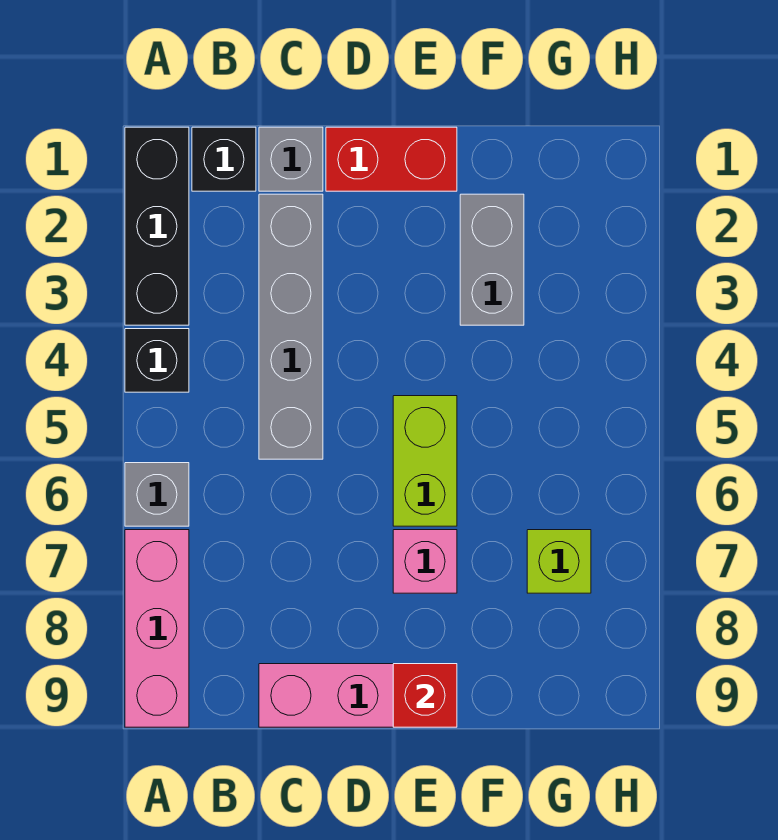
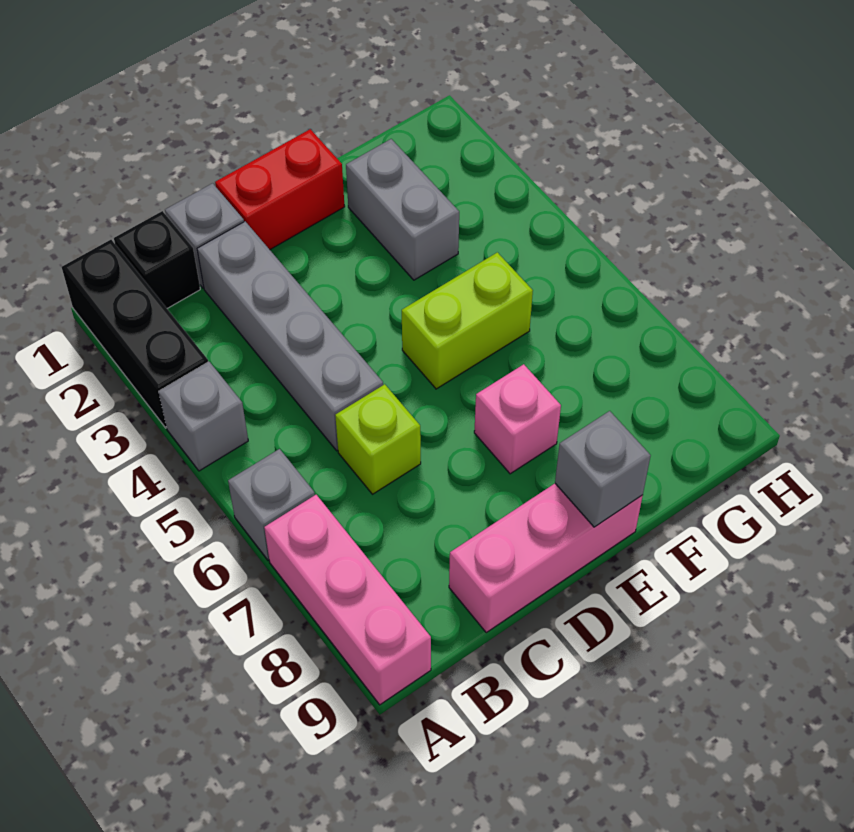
black brick A4 level 1 -> grey brick A4 level 1
lime brick E5:E6 level 1 -> lime brick E5:F5 level 1
red brick E9 level 2 -> grey brick E9 level 2
lime brick G7 level 1 -> lime brick C6 level 1

